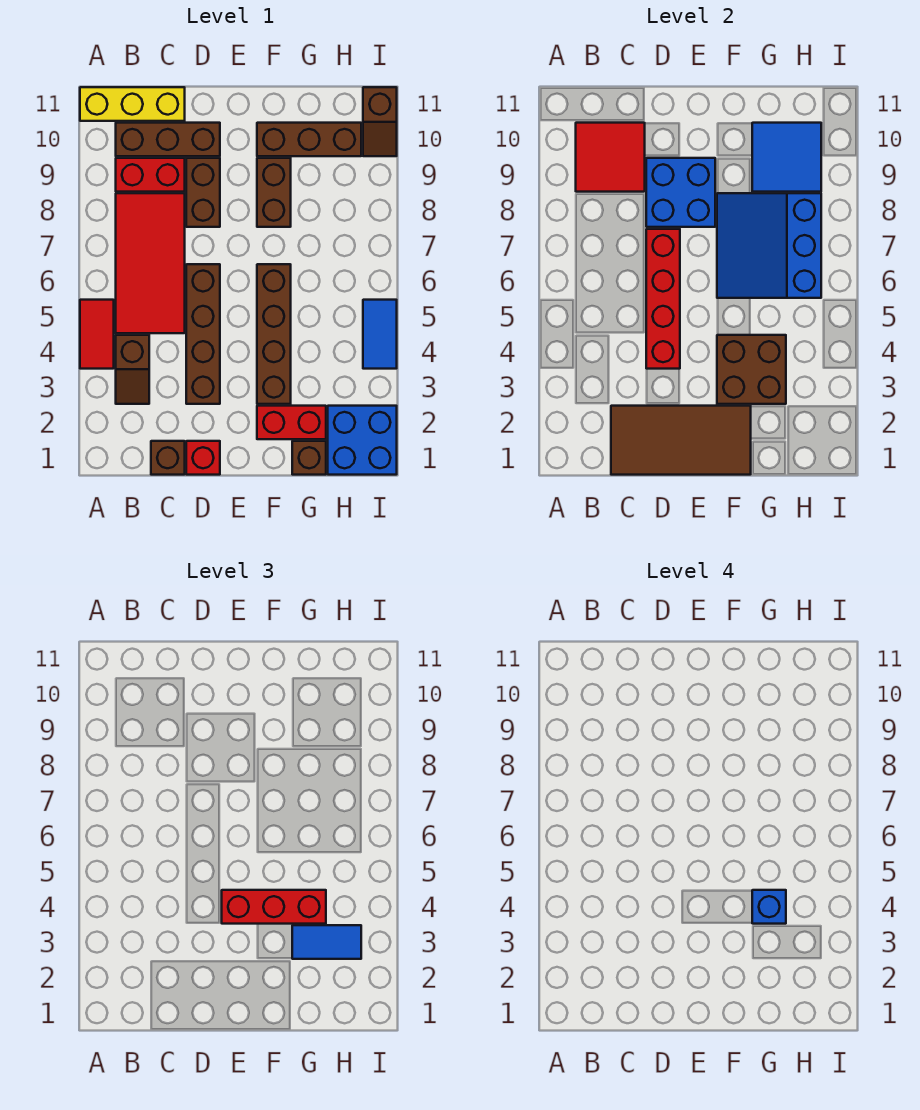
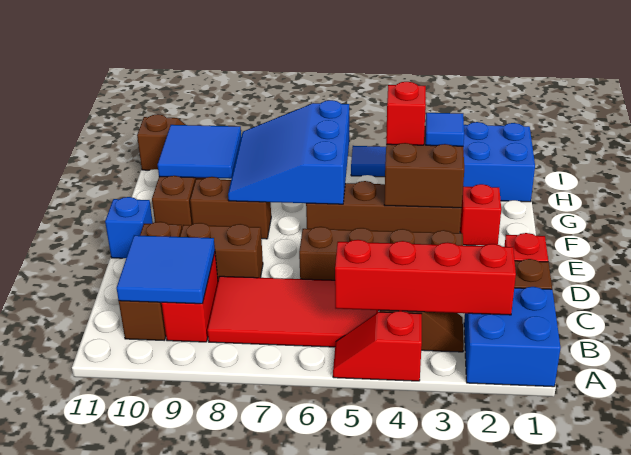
red tile A4:A5 level 1 -> red slope A4:A5 level 1 top 4
yellow brick A11:C11 level 1 -> none
red tile B9:C10 level 2 -> blue tile B9:C10 level 2
brown tile C1:F2 level 2 -> none
red brick D4:D7 level 2 -> red brick B2:B5 level 2
blue brick D8:E9 level 2 -> blue brick A1:B2 level 1
red brick E4:G4 level 3 -> red brick G4 level 3
red brick F2:G2 level 1 -> red brick F2 level 1
blue slope F6:H8 level 2 top H -> blue slope F6:H8 level 2 top 6
brown brick G1 level 1 -> none
blue tile G3:H3 level 3 -> blue tile G3 level 3
blue brick G4 level 4 -> blue brick E11 level 1

